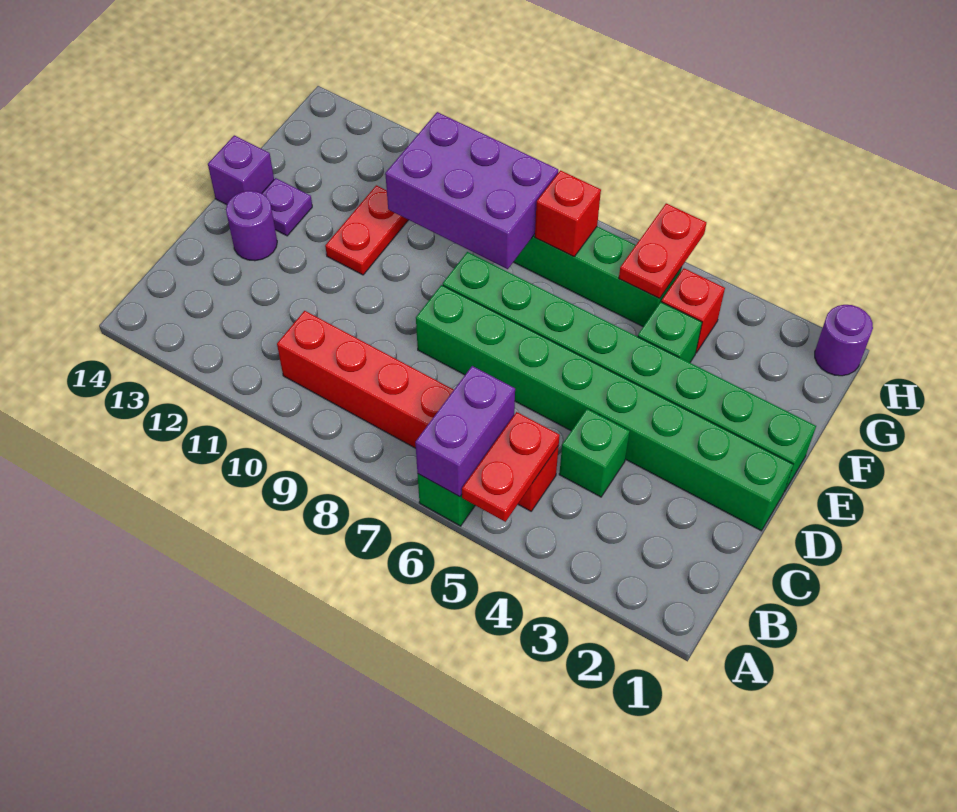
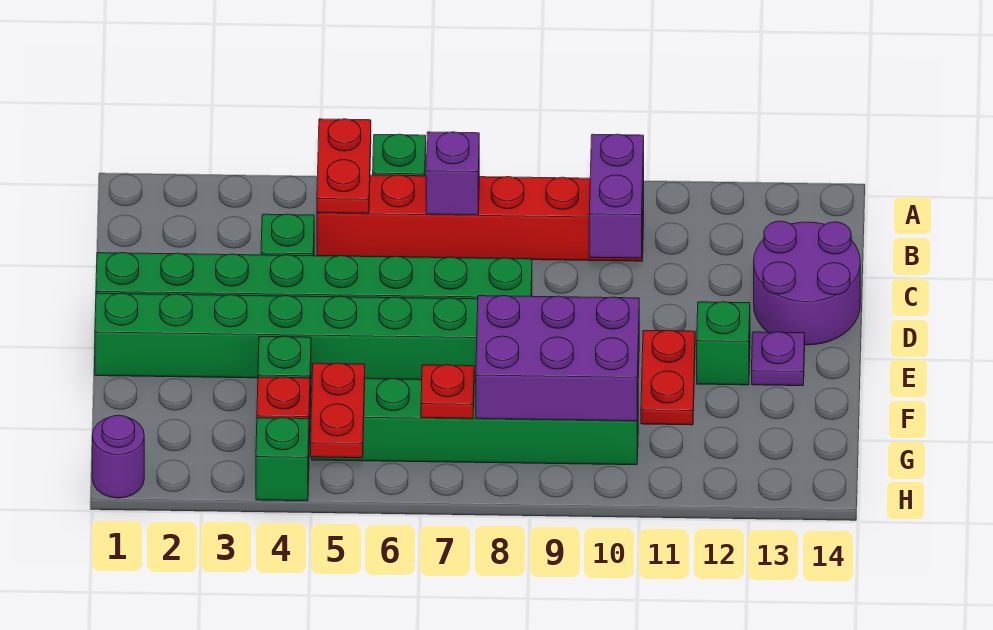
purple brick A6:B6 level 2 -> purple brick B10:C10 level 2
purple round brick D13 level 1 -> purple round brick C13:D14 level 1
none -> green brick E12 level 1
purple brick E14 level 1 -> purple brick B7 level 2
red brick G7 level 2 -> red plate G7 level 2
none -> green brick H4 level 1

